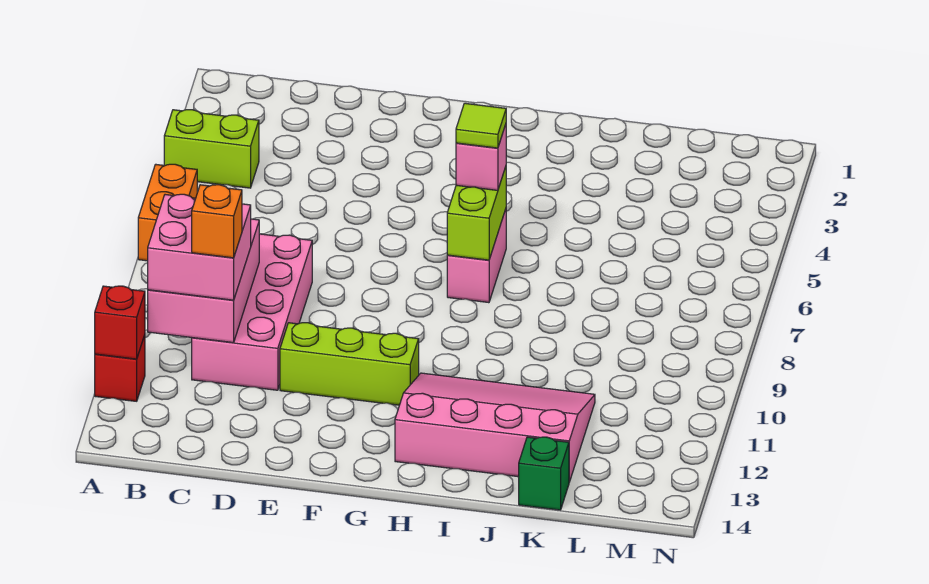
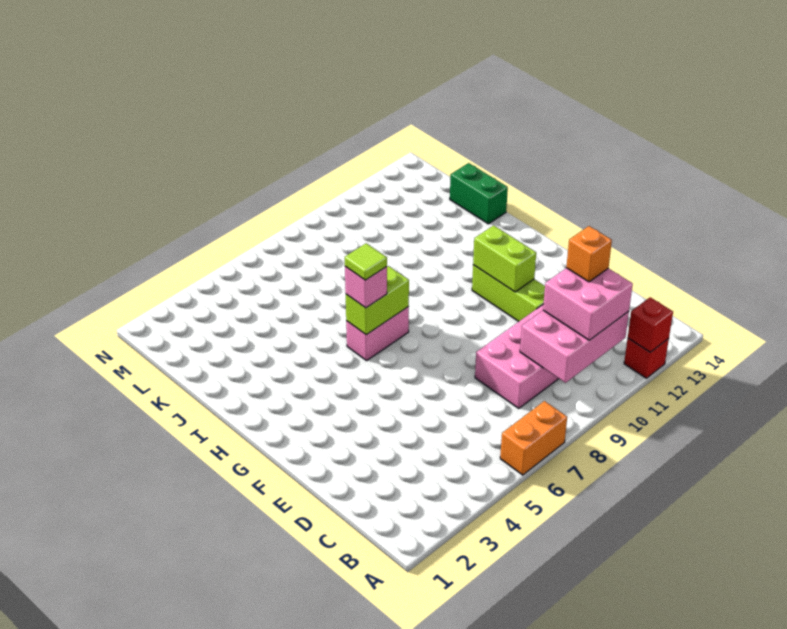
lime brick A4:B4 level 1 -> lime brick F11:G11 level 2
pink slope H11:K13 level 1 top 13 -> none
green brick K14 level 1 -> green brick J14:K14 level 1

